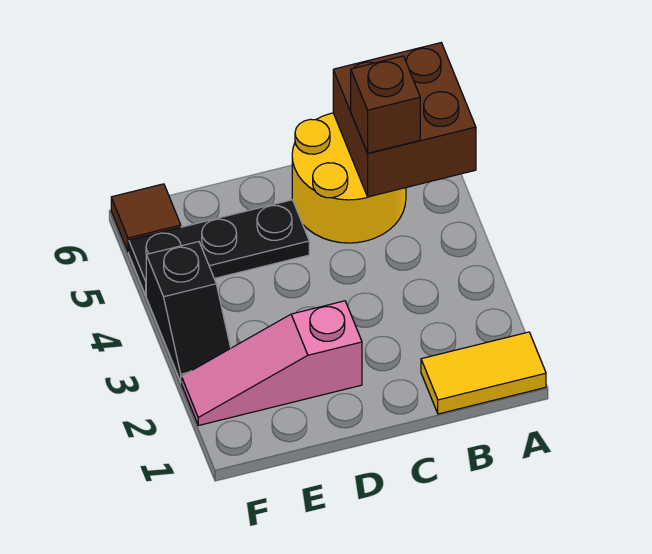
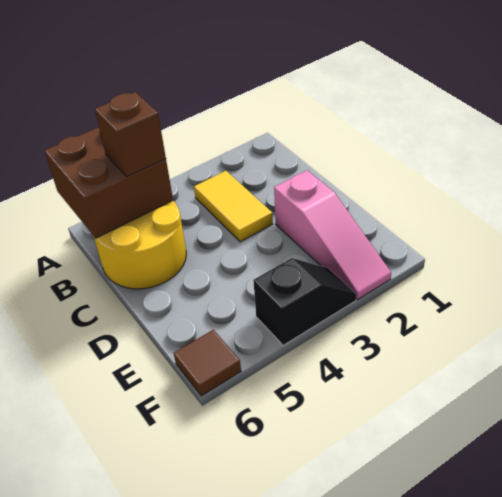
yellow tile A1:B1 level 1 -> yellow tile B3:C3 level 1
black plate D5:F5 level 1 -> none

